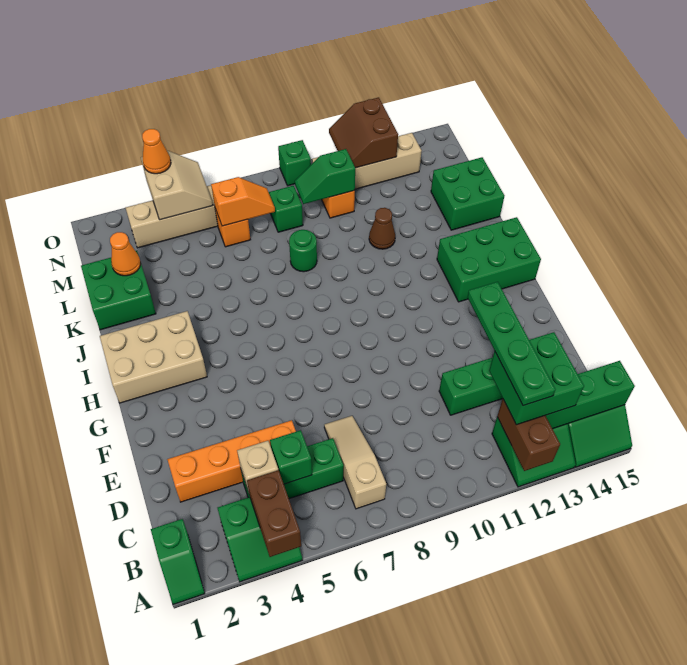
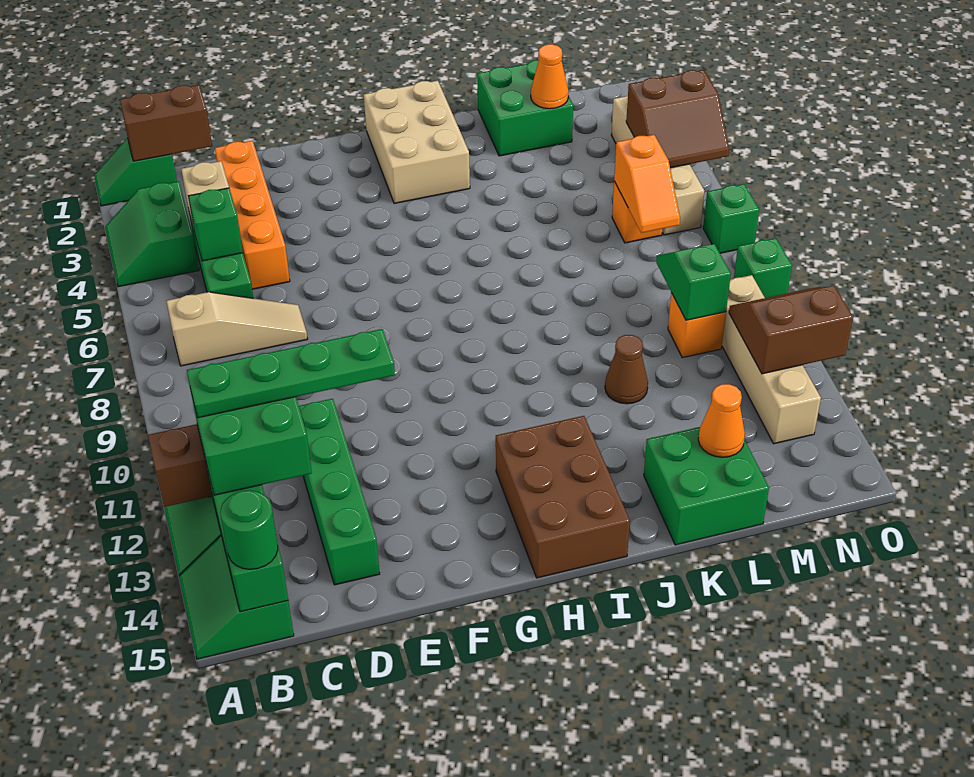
brown brick A4:B4 level 2 -> brown brick B1:C1 level 2
green brick H13:I15 level 1 -> brown brick H13:I15 level 1
green round brick K8 level 1 -> green round brick B15 level 3
green brick M8 level 1 -> green brick O7 level 1
tan slope N4:O5 level 2 top 4 -> brown slope N4:O5 level 2 top 4
orange cone O4 level 3 -> orange cone L14 level 2

